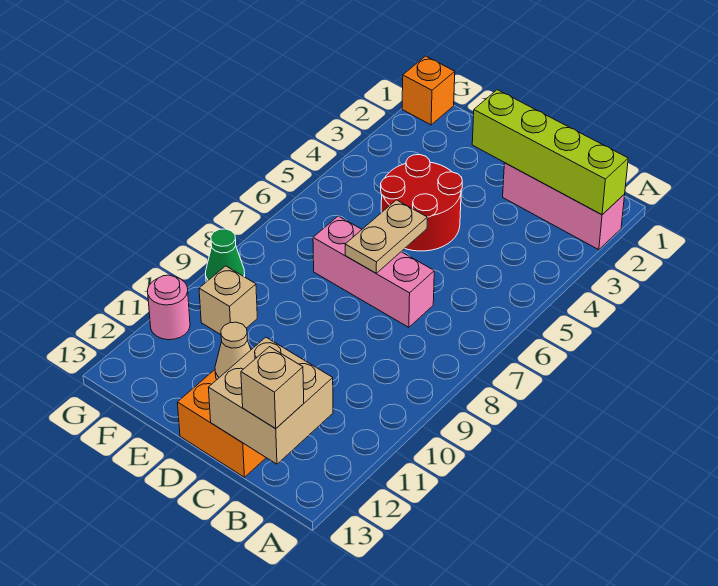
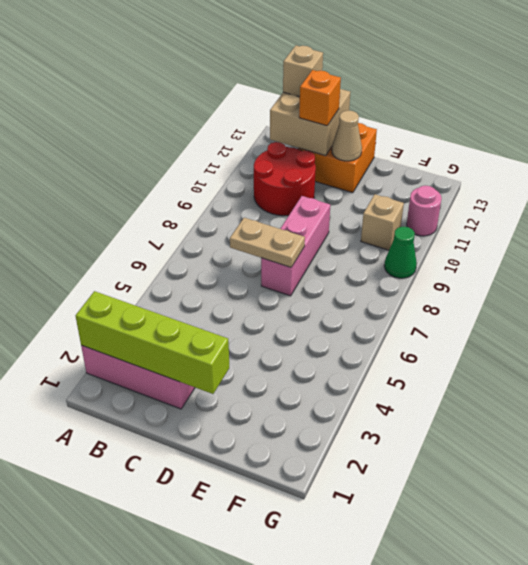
pink brick C7:E7 level 1 -> pink brick D7:D9 level 1
red round brick D4:E5 level 1 -> red round brick B10:C11 level 1
tan plate D6:D7 level 2 -> tan plate C7:D7 level 2
orange brick G1 level 1 -> orange brick C12 level 3

